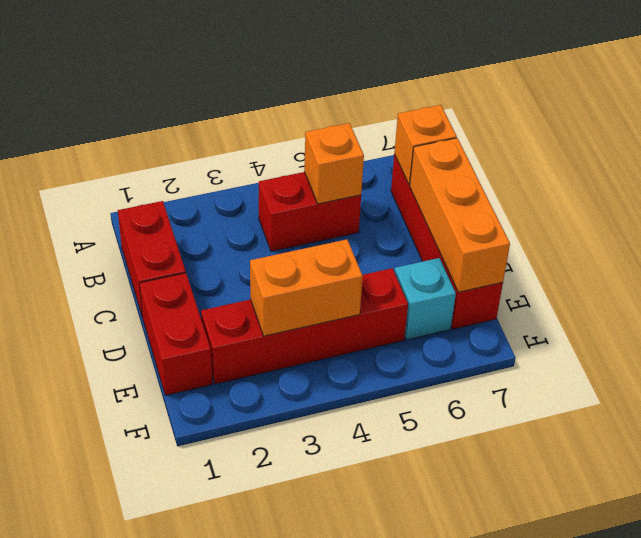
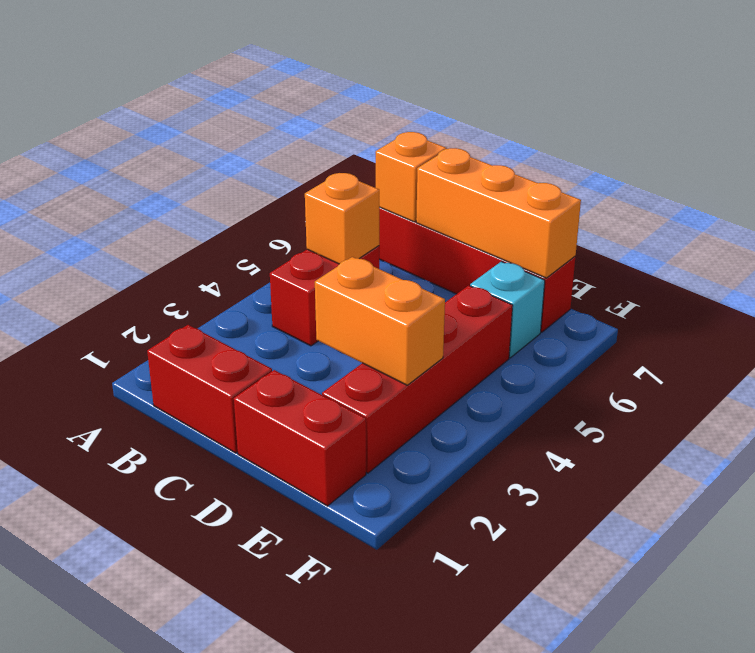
orange brick E3:E4 level 2 -> orange brick D3:E3 level 2

